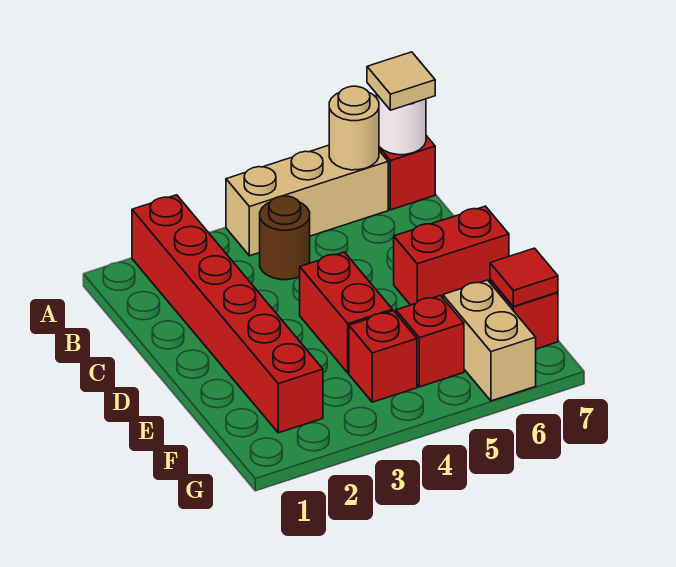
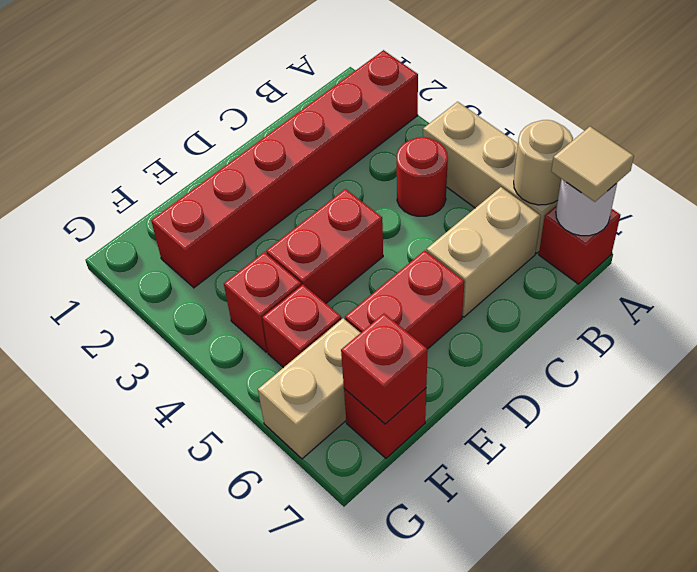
brown round brick B4 level 1 -> red round brick B4 level 1
none -> tan brick B6:C6 level 1
red brick D6:D7 level 1 -> red brick D6:E6 level 1
red tile F7 level 2 -> red brick F7 level 2

